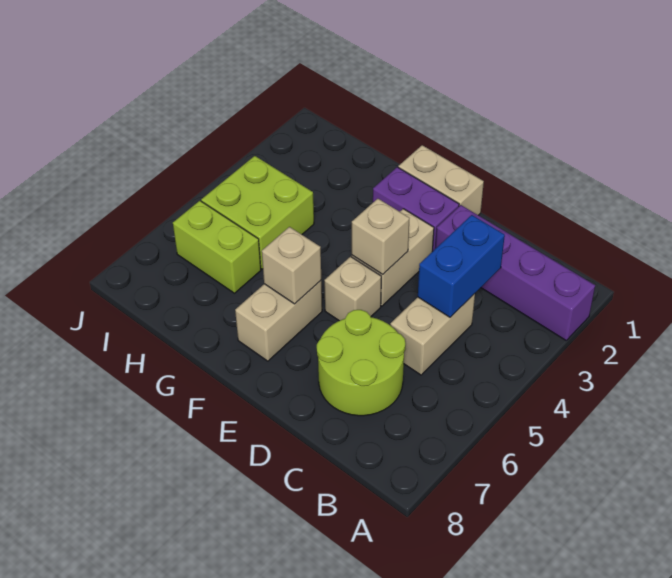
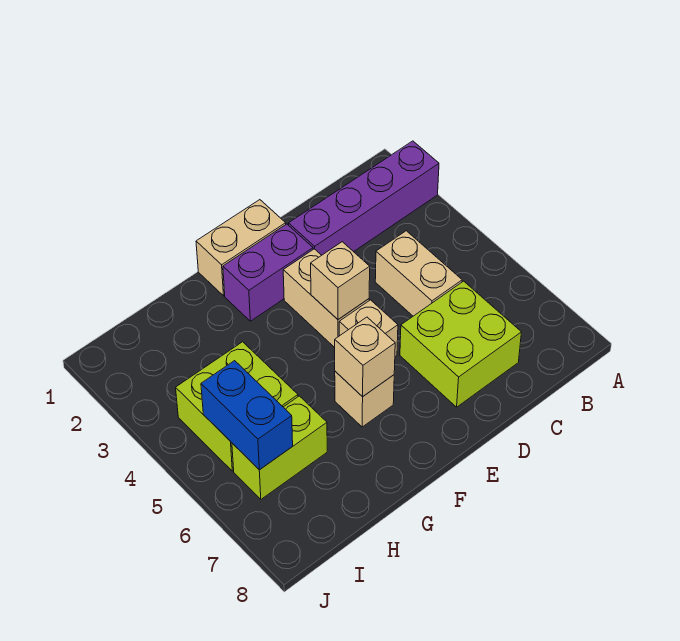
blue brick C3:C4 level 2 -> blue brick I5:I6 level 2
lime round brick C6:D7 level 1 -> lime brick C6:D7 level 1
tan brick F6:F7 level 1 -> tan brick F6 level 1

